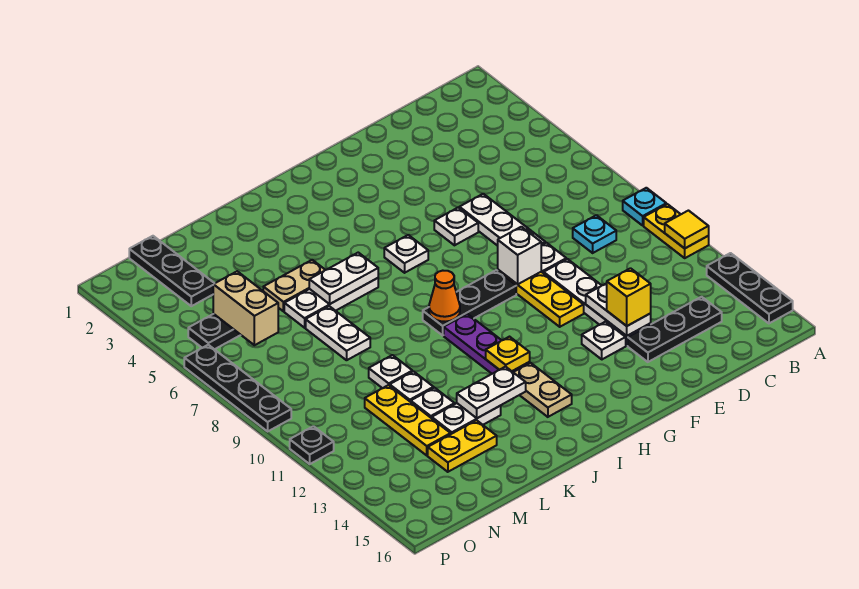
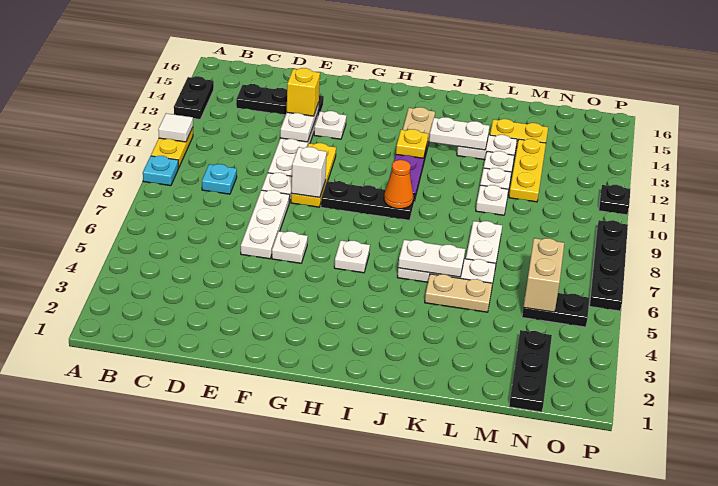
yellow tile A11 level 2 -> white tile A11 level 2
black plate A13:A15 level 1 -> black plate A13:A14 level 1

